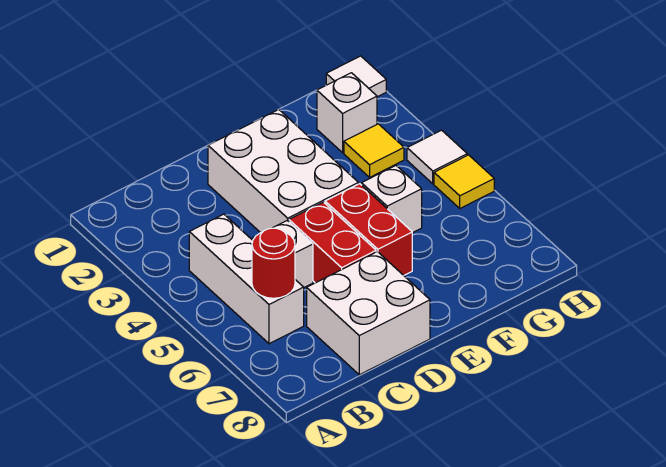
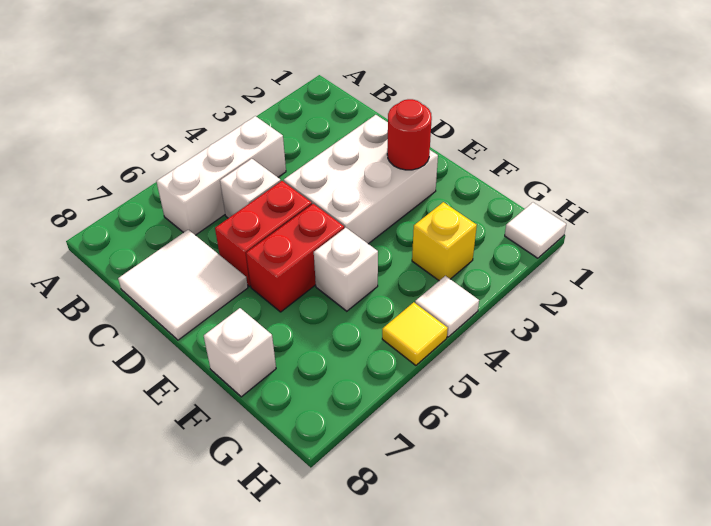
red round brick B6 level 2 -> red round brick E2 level 2
white brick C7:D8 level 1 -> white tile C7:D8 level 1
white brick G2 level 1 -> white brick F8 level 1
yellow tile G3 level 1 -> yellow brick G3 level 1

